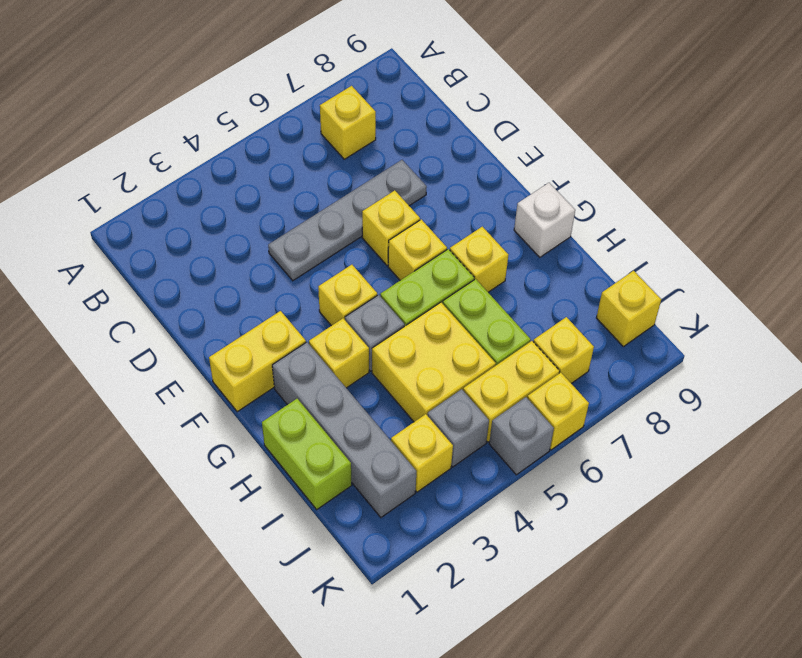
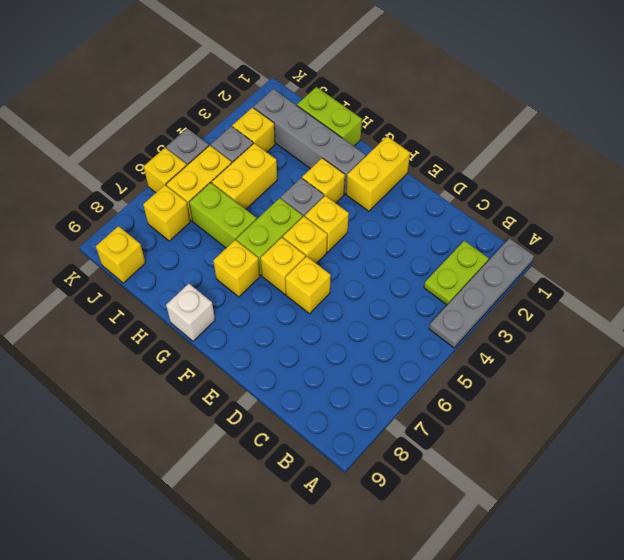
none -> lime plate B2:B3 level 1
yellow brick B7 level 1 -> yellow brick F5 level 1
grey plate D4:D7 level 1 -> grey plate A1:A4 level 1
yellow brick H4:I5 level 1 -> yellow brick I4:I5 level 1

